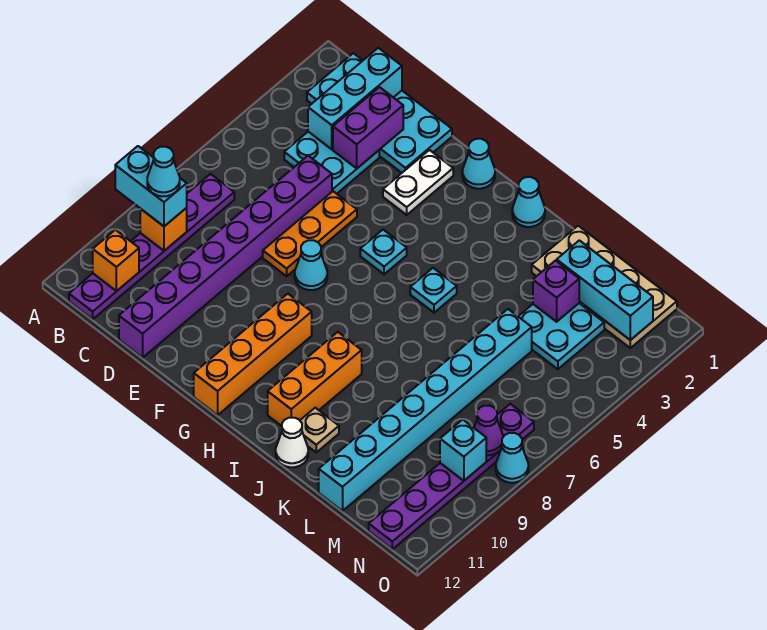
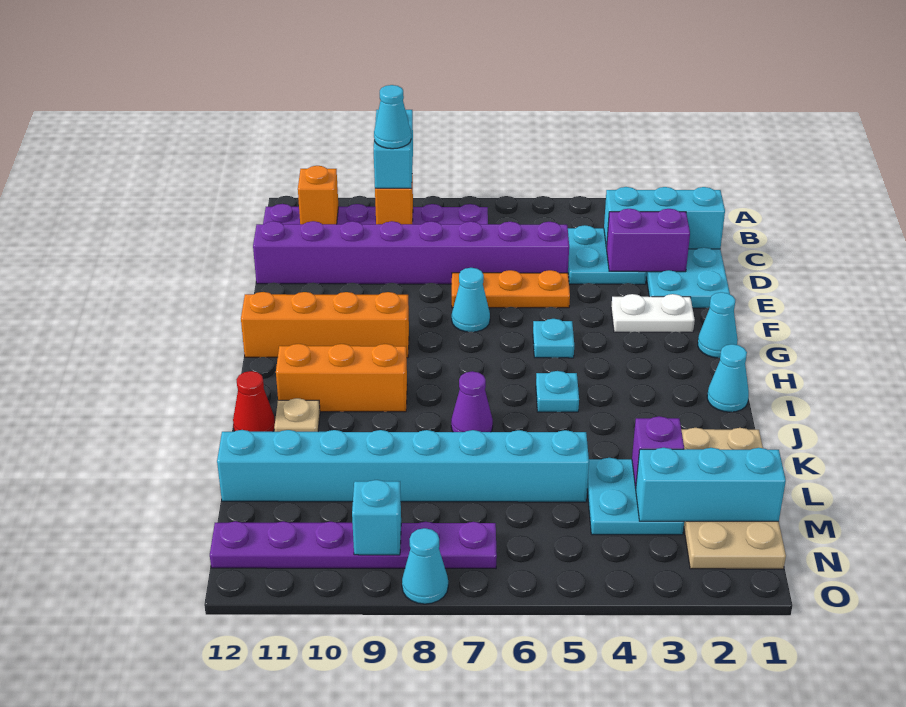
white cone J12 level 1 -> red cone J12 level 1
cyan brick L2:N2 level 2 -> cyan brick M1:M3 level 2
purple cone N8 level 2 -> purple cone J7 level 1

